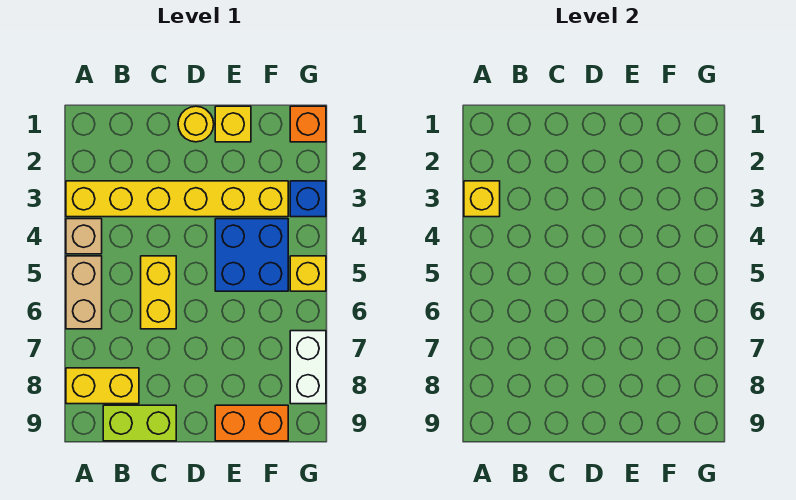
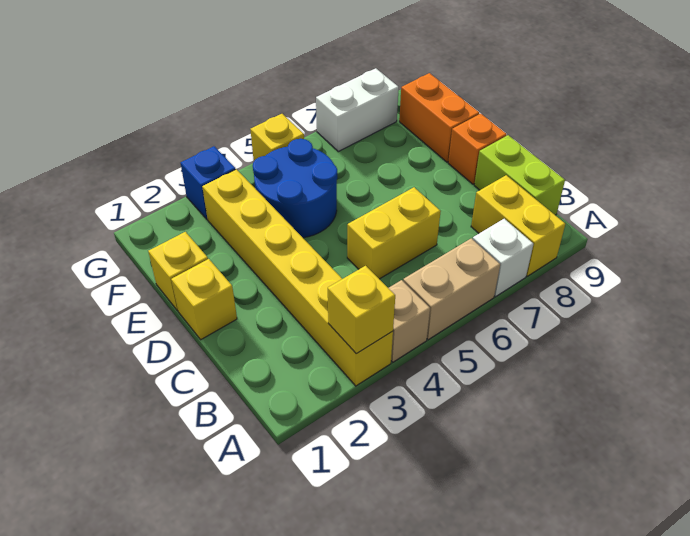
none -> white brick A7 level 1
yellow round brick D1 level 1 -> yellow brick D1 level 1
blue brick E4:F5 level 1 -> blue round brick E4:F5 level 1
orange brick G1 level 1 -> orange brick D9 level 1

